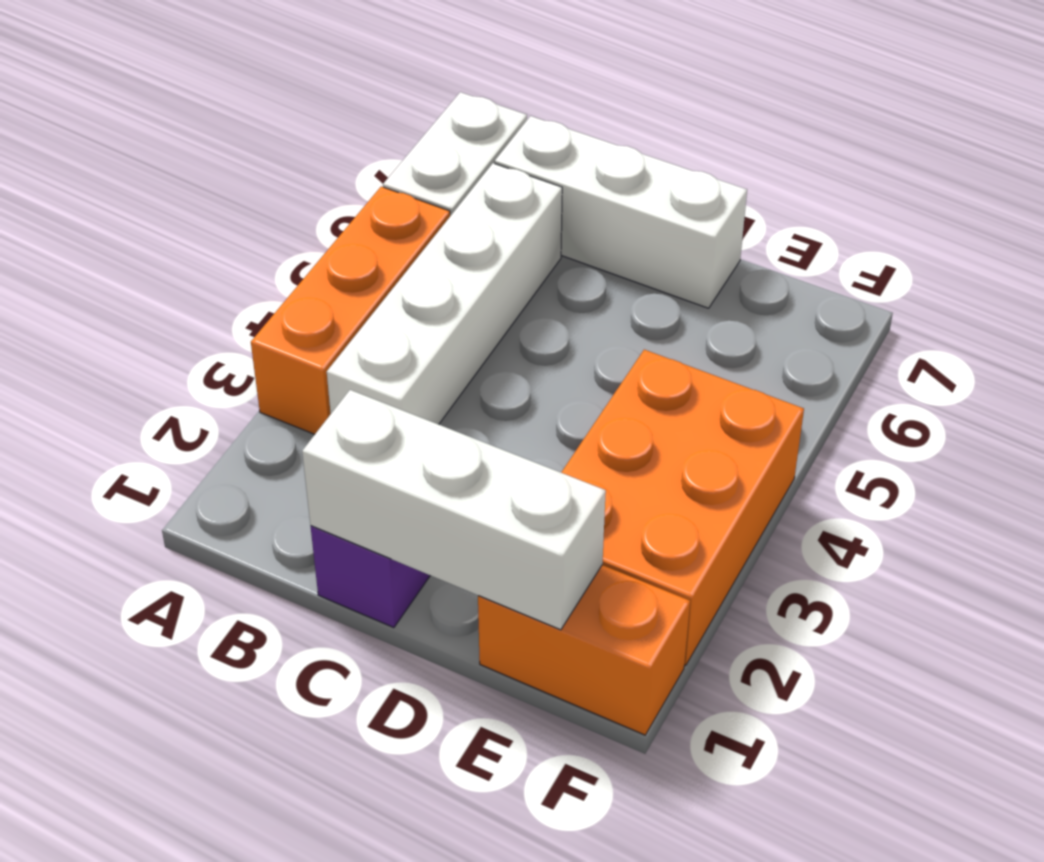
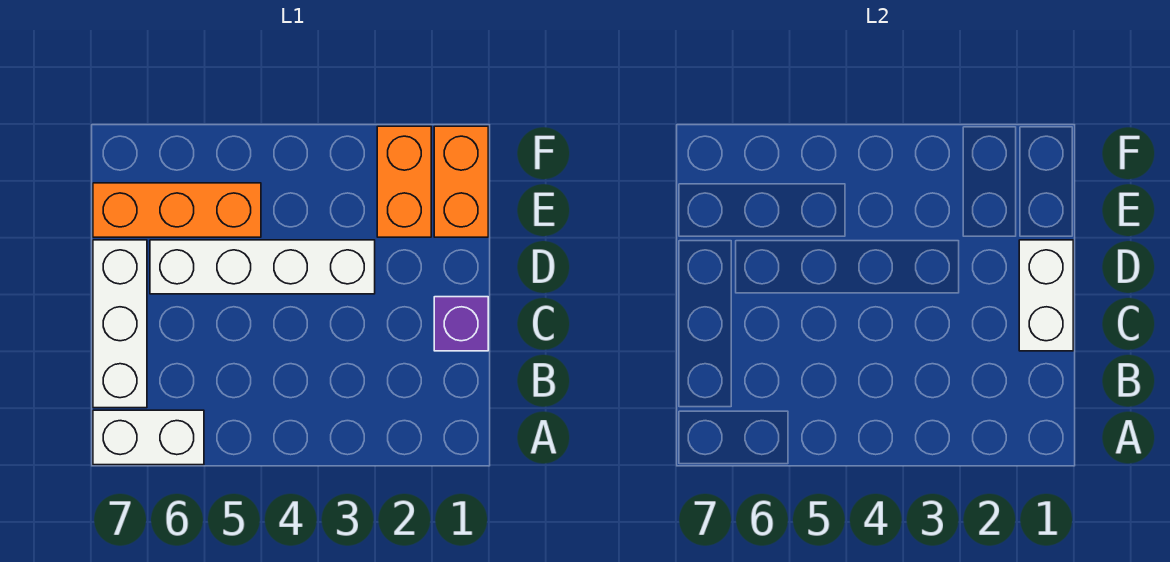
orange brick A3:A5 level 1 -> orange brick E5:E7 level 1
white brick B3:B6 level 1 -> white brick D3:D6 level 1
white brick C1:E1 level 2 -> white brick C1:D1 level 2
orange brick E2:F4 level 1 -> orange brick E2:F2 level 1

